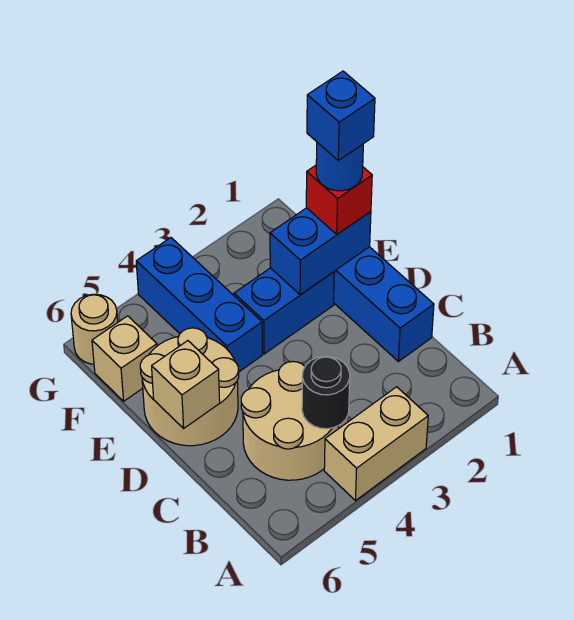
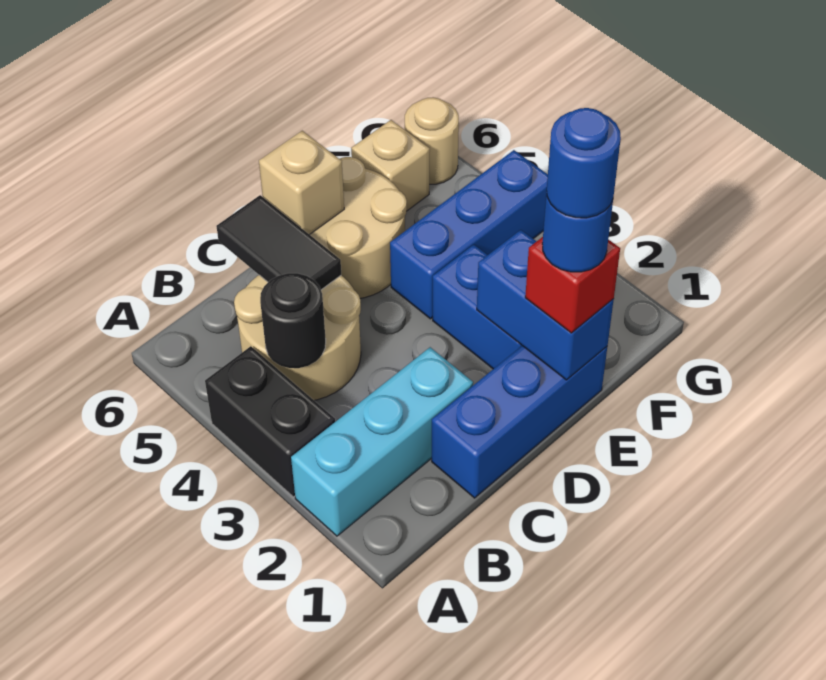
none -> cyan brick A2:C2 level 1
tan brick A3:A4 level 1 -> black brick A3:A4 level 1
none -> black tile C5:C6 level 2
blue brick E1 level 5 -> blue round brick E1 level 5

